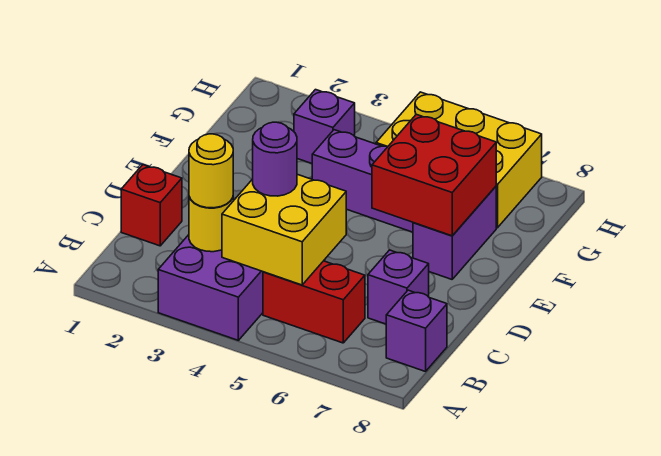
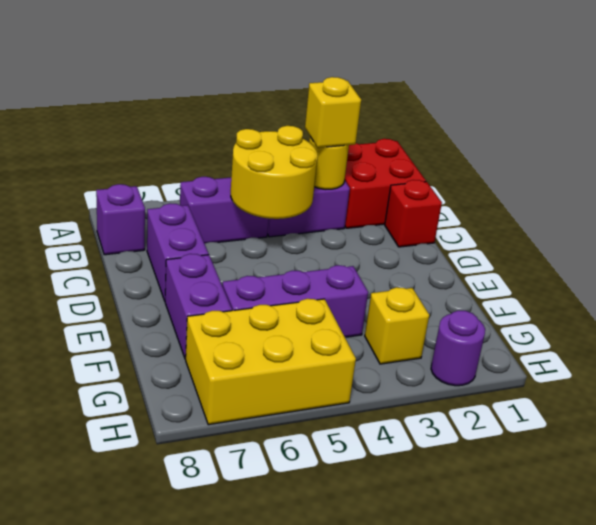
yellow round brick B3 level 3 -> yellow brick B3 level 3
yellow brick B4:C5 level 2 -> yellow round brick B4:C5 level 2
red brick B5:B6 level 1 -> purple brick B5:B6 level 1
purple round brick C4 level 3 -> purple round brick H2 level 1
purple brick C7 level 1 -> purple brick C7:D7 level 1
red brick E6:F7 level 2 -> red brick A1:B2 level 1
purple brick G3 level 1 -> yellow brick G3 level 1

